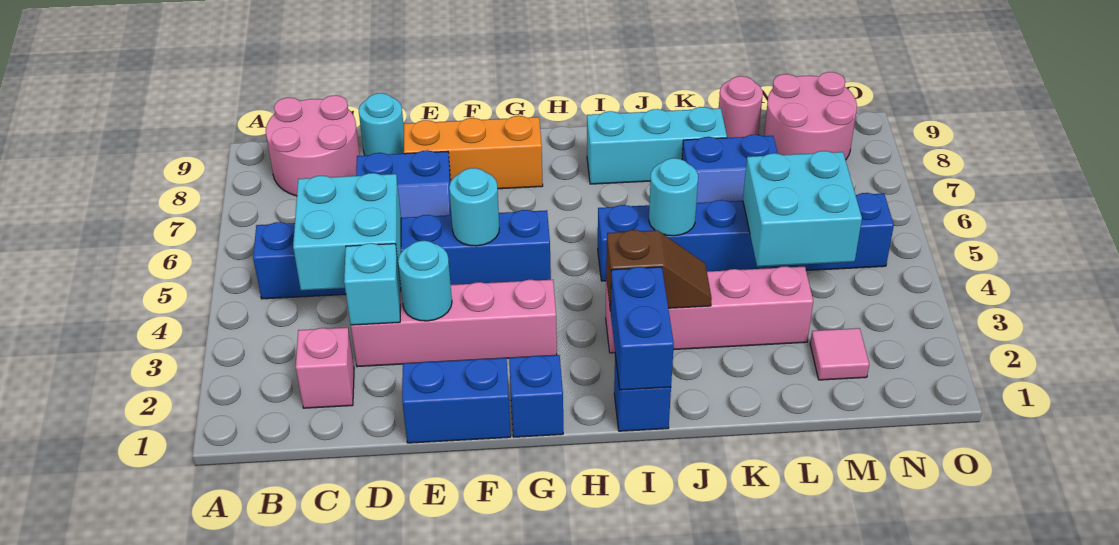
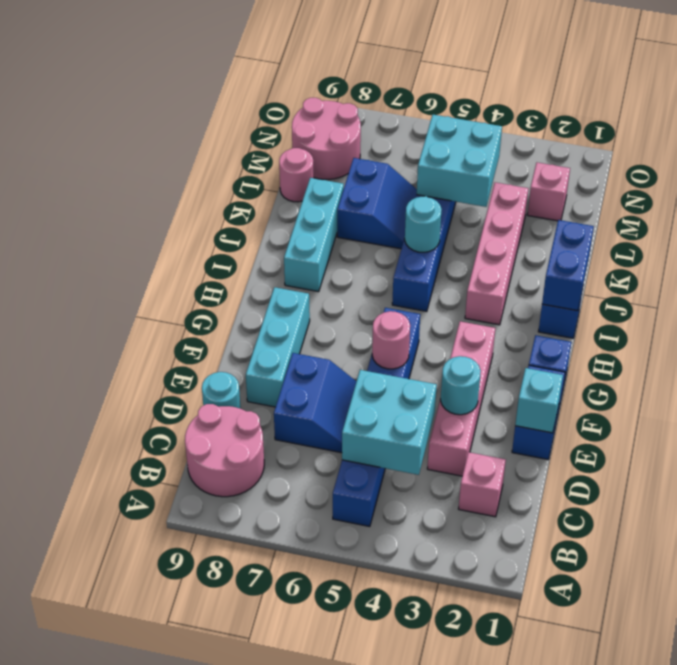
cyan brick D3 level 2 -> cyan brick E1 level 2
orange brick E8:G8 level 1 -> cyan brick E8:G8 level 1
cyan round brick F5 level 2 -> pink round brick F5 level 2
blue brick I1:I2 level 2 -> blue brick I1:J1 level 2
brown slope I3:J3 level 2 top I -> none
pink tile M2 level 1 -> pink brick M2 level 1

